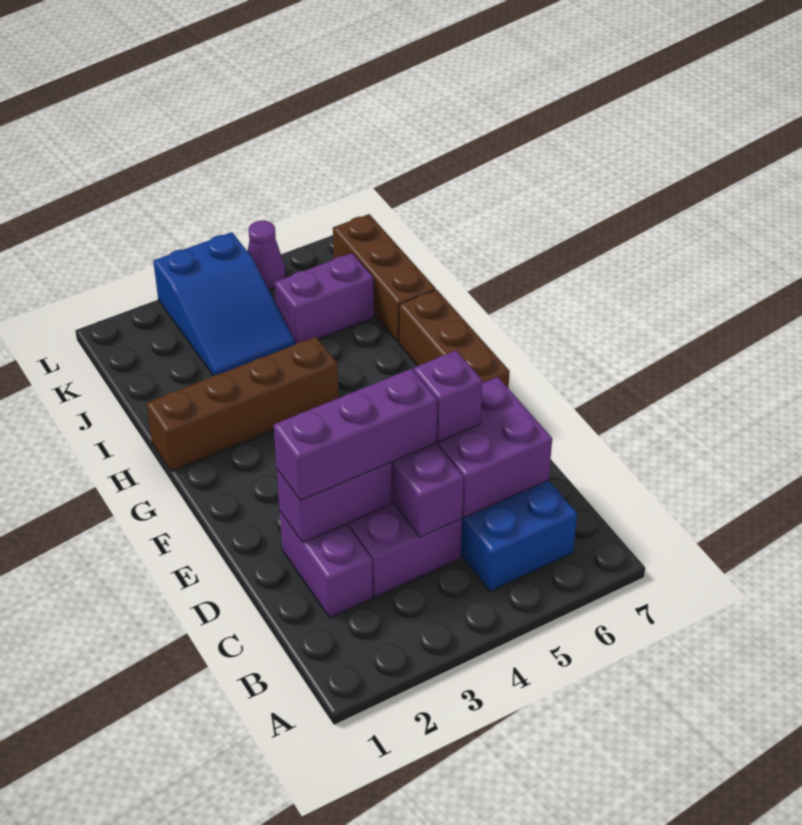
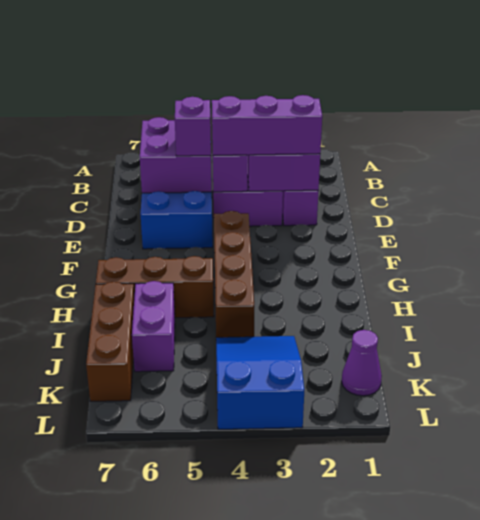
brown brick F7:H7 level 1 -> brown brick H5:H7 level 1
brown brick H1:H4 level 1 -> brown brick F4:I4 level 1
purple brick J5:J6 level 1 -> purple brick I6:J6 level 1
purple cone L5 level 1 -> purple cone K1 level 1

